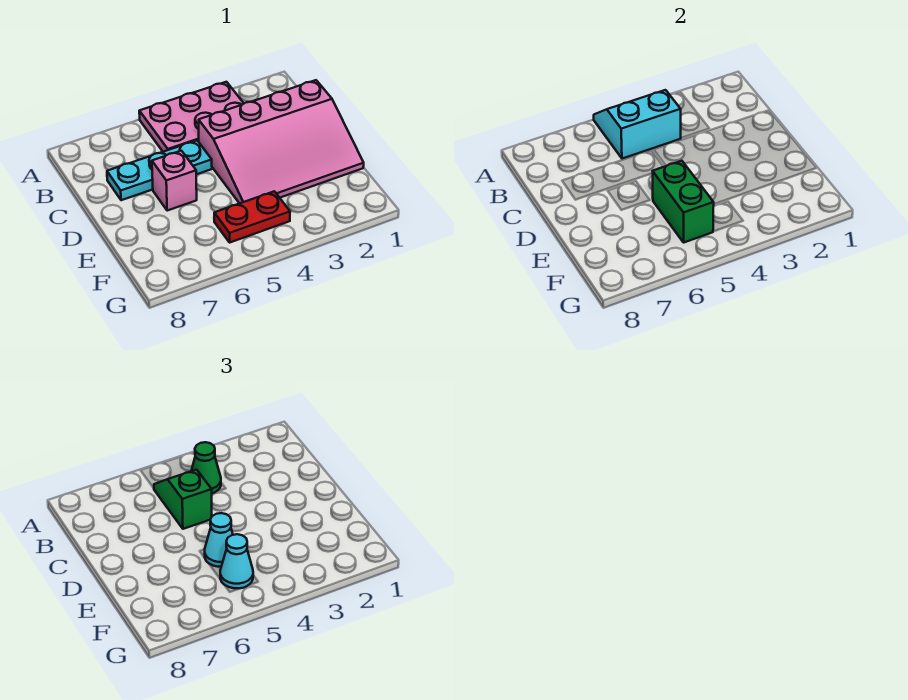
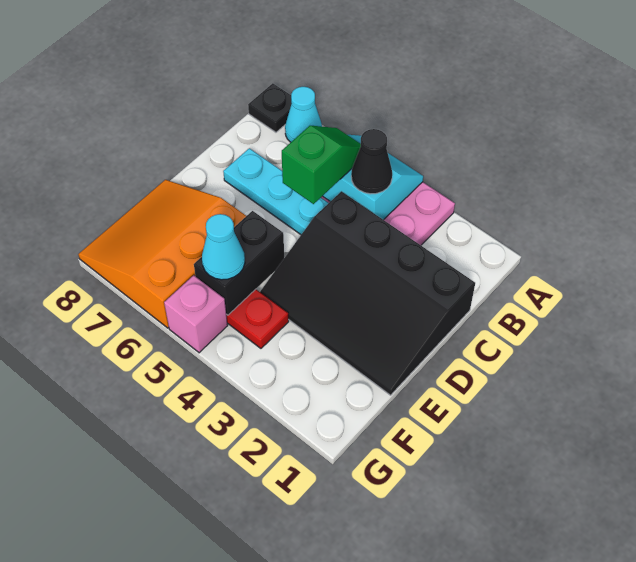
none -> black plate A8 level 1
green cone B4 level 3 -> black cone B4 level 3
pink slope C1:E4 level 1 top C -> black slope C1:E4 level 1 top C
pink brick D6 level 1 -> pink brick G5 level 1
green brick E5:F5 level 2 -> black brick E5:F5 level 2
cyan cone E5 level 3 -> cyan cone A7 level 1
none -> orange slope E6:G8 level 1 top 6

